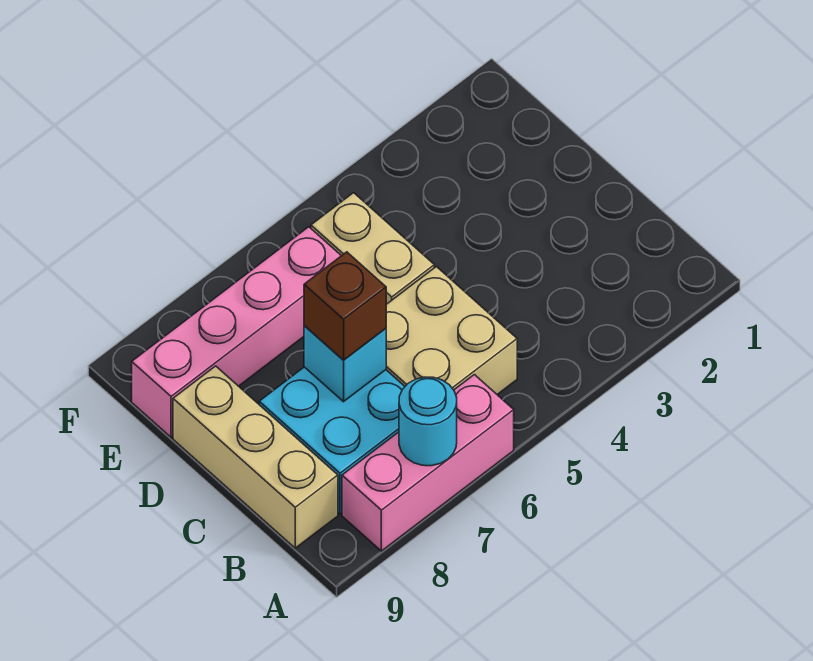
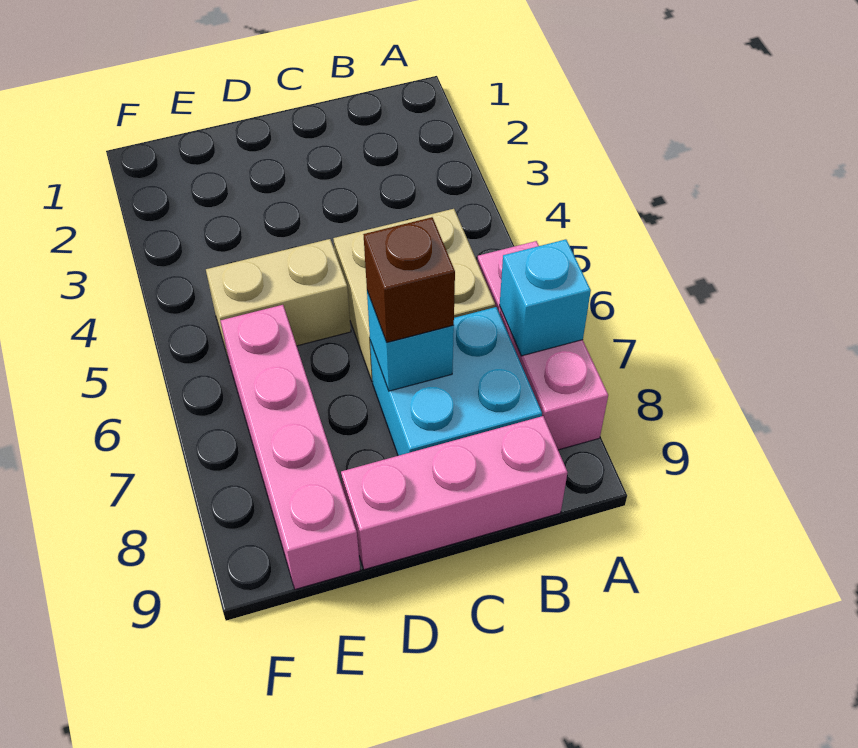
cyan round brick A7 level 2 -> cyan brick A7 level 2
tan brick B9:D9 level 1 -> pink brick B9:D9 level 1

